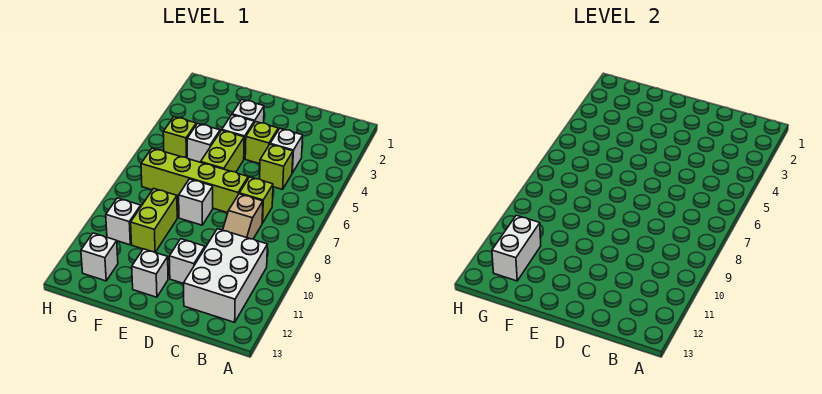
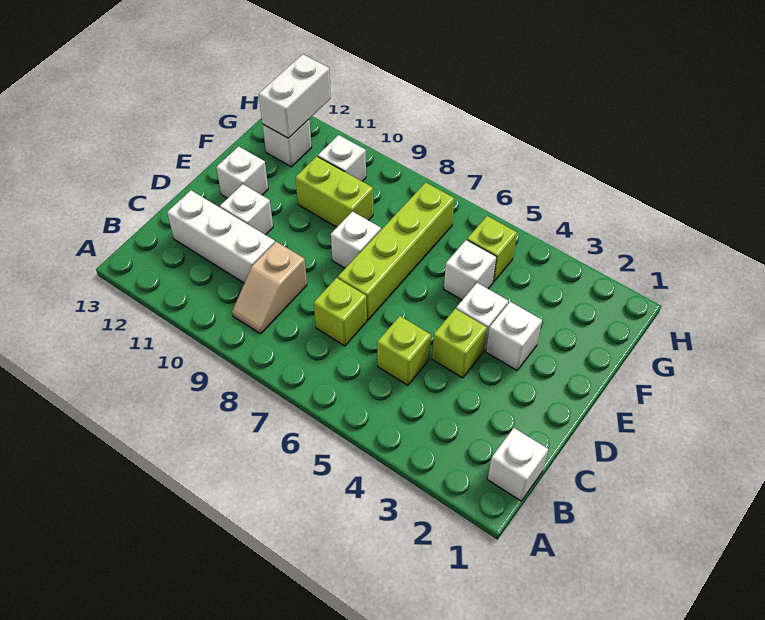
white brick B10:C12 level 1 -> white brick C10:C12 level 1
white brick C4 level 1 -> white brick B1 level 1
tan slope C8:C9 level 1 top 8 -> tan slope B9:C9 level 1 top C
lime brick E5:E6 level 1 -> none
white brick G11:G12 level 2 -> white brick G12:H12 level 2

